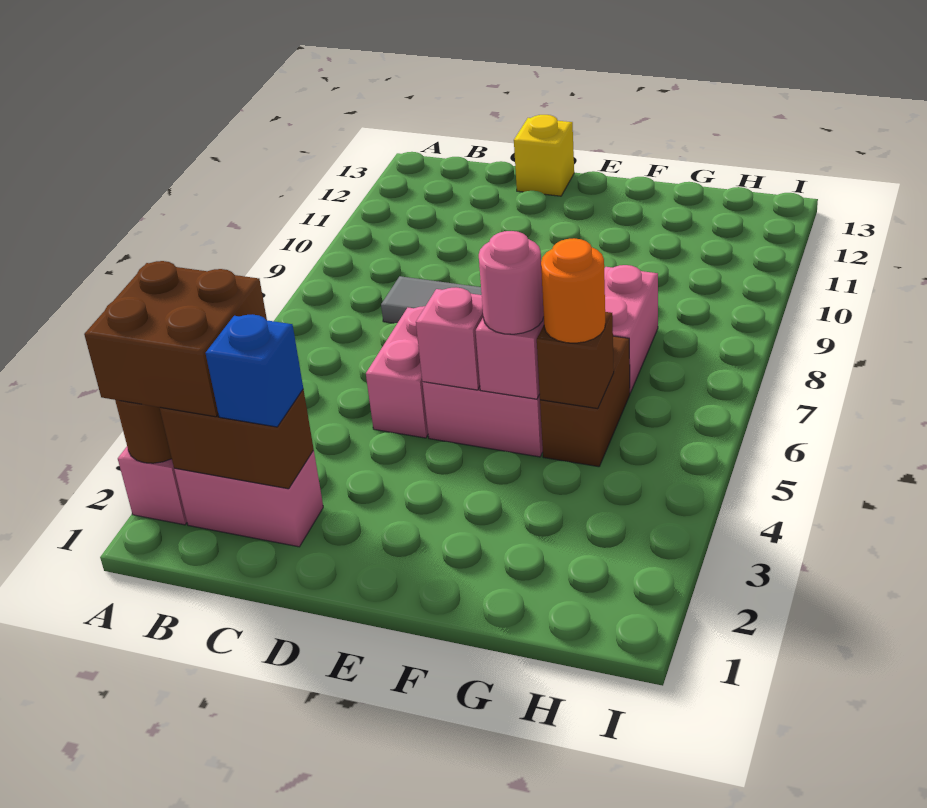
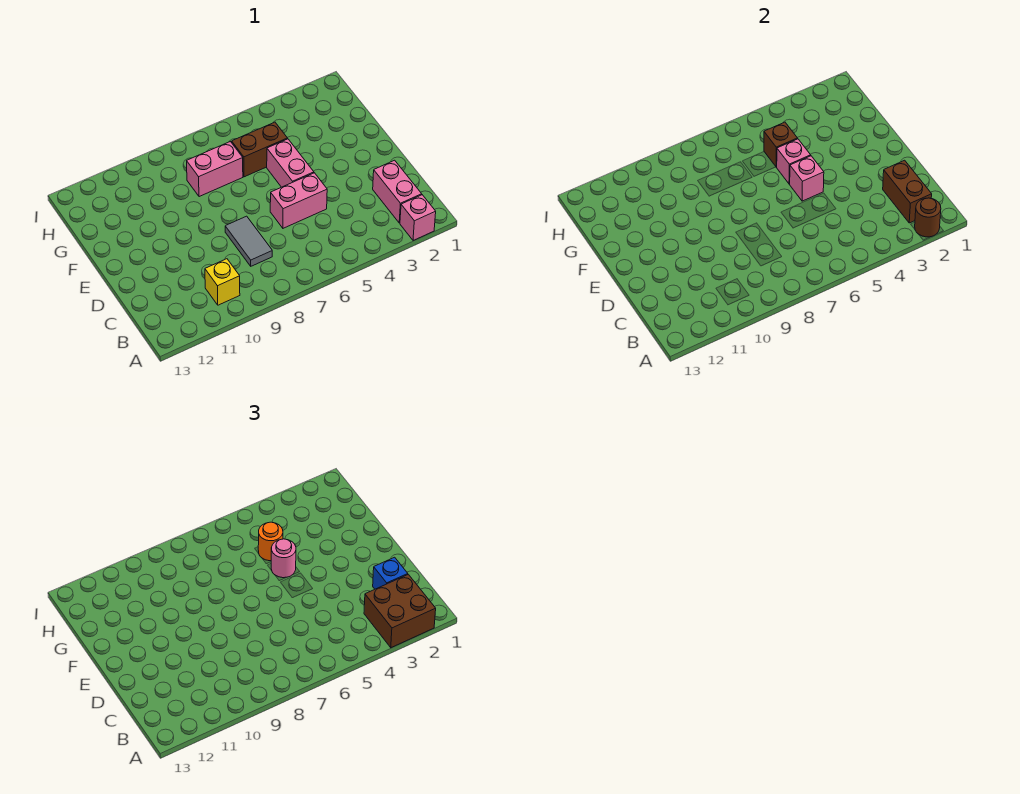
yellow brick D13 level 1 -> yellow brick B10 level 1

